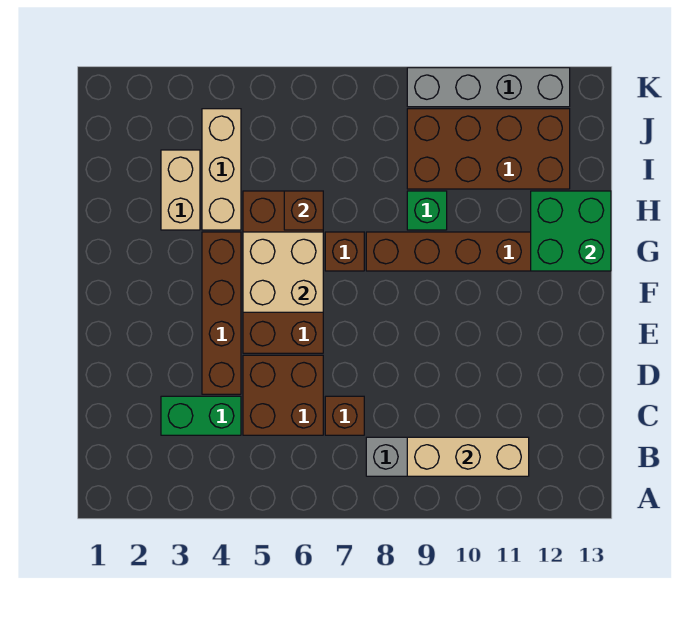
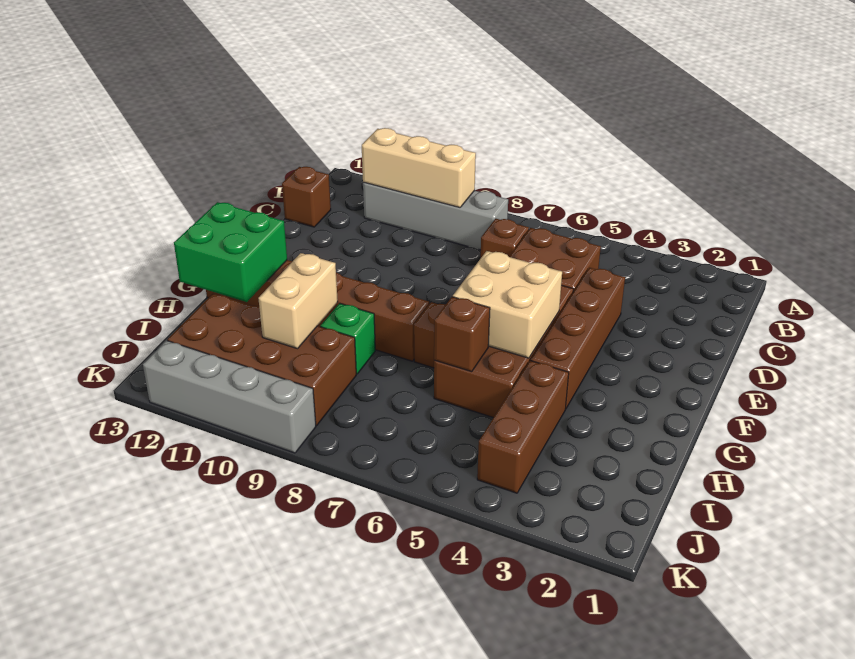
green brick C3:C4 level 1 -> none
none -> brown brick C13 level 1
tan brick H3:I3 level 1 -> tan brick H10:I10 level 2
tan brick H4:J4 level 1 -> brown brick H4:J4 level 1

